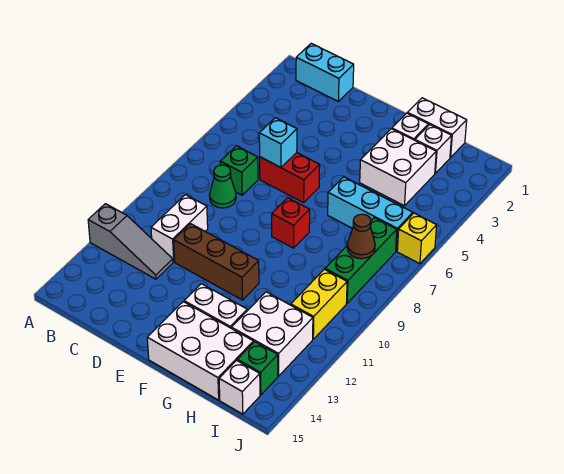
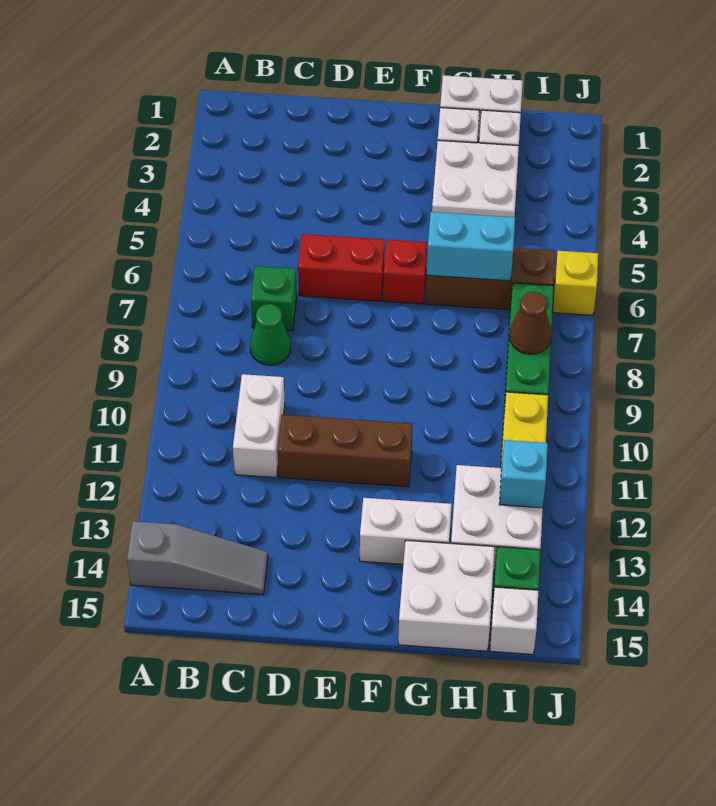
grey slope A12:C12 level 1 top A -> grey slope A14:C14 level 1 top A
cyan brick B1:C1 level 1 -> cyan brick G6:H6 level 2
cyan brick D6 level 2 -> cyan brick I12 level 2
red brick F8 level 1 -> red brick F6 level 1
white brick F14:H15 level 1 -> white brick G14:H15 level 1
cyan brick G6:I6 level 1 -> brown brick G6:I6 level 1

